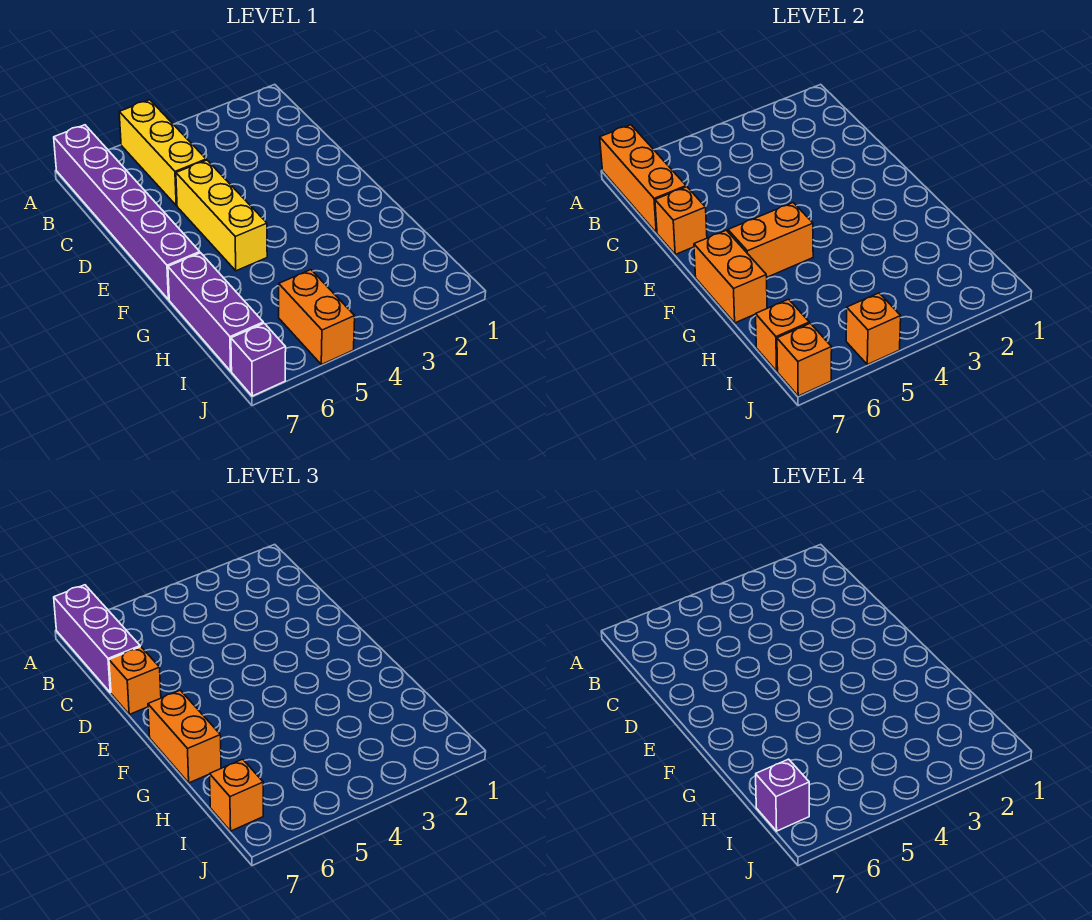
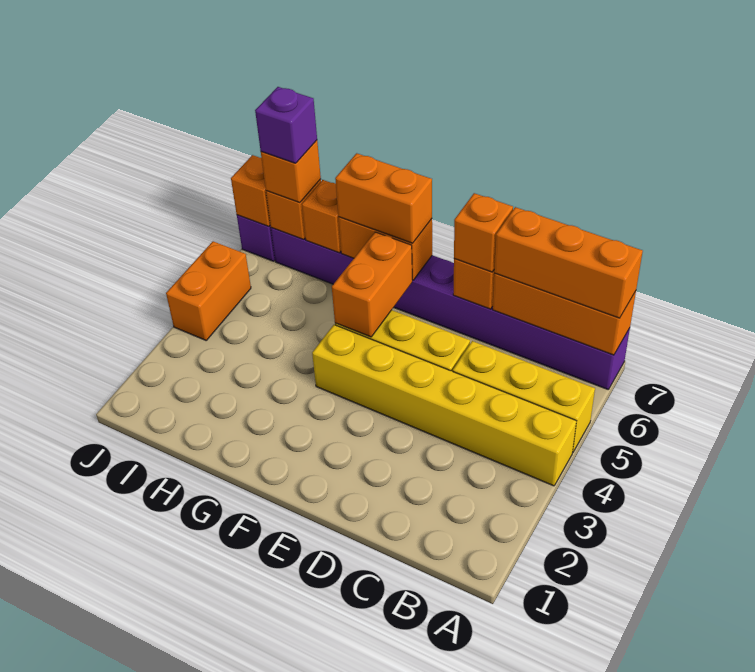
none -> yellow brick A4:F4 level 1
purple brick A7:C7 level 3 -> orange brick A7:C7 level 3
orange brick I5:J5 level 1 -> orange brick J4:J5 level 1
orange brick J5 level 2 -> orange brick H7 level 2

